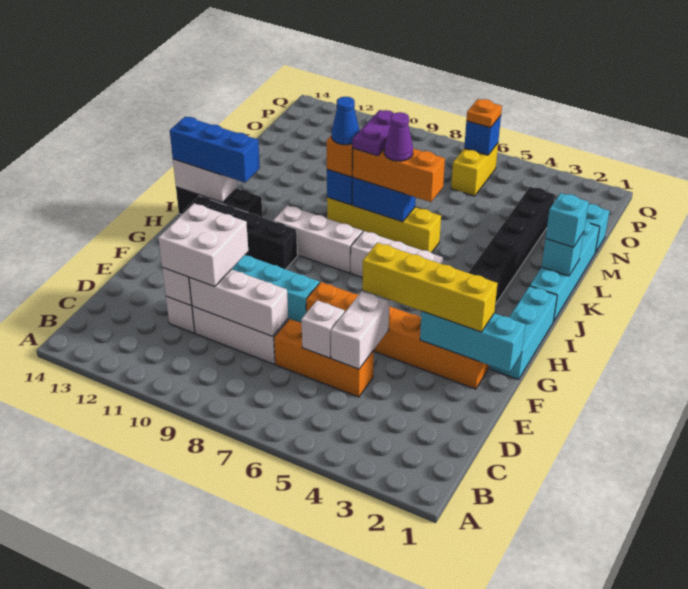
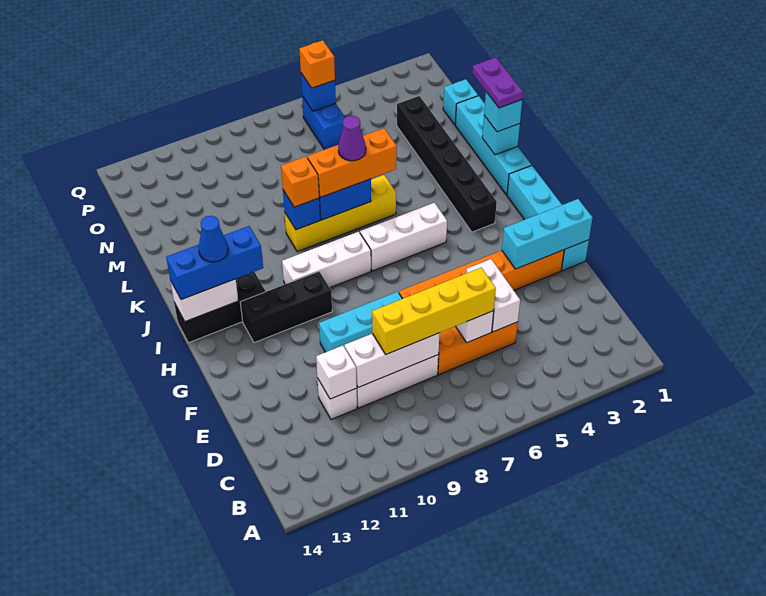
white brick D10:E11 level 3 -> none
yellow brick F2:F5 level 3 -> yellow brick D6:D9 level 3
cyan brick G1:I1 level 1 -> cyan brick F1:I1 level 1
black brick H10:H13 level 1 -> black brick H10:H12 level 1
purple plate K8:L8 level 4 -> purple plate K1:L1 level 4
blue cone K9 level 4 -> blue cone I13 level 4
yellow brick O6:P6 level 1 -> blue brick O6:P6 level 1
orange plate P6 level 3 -> orange brick P6 level 3

